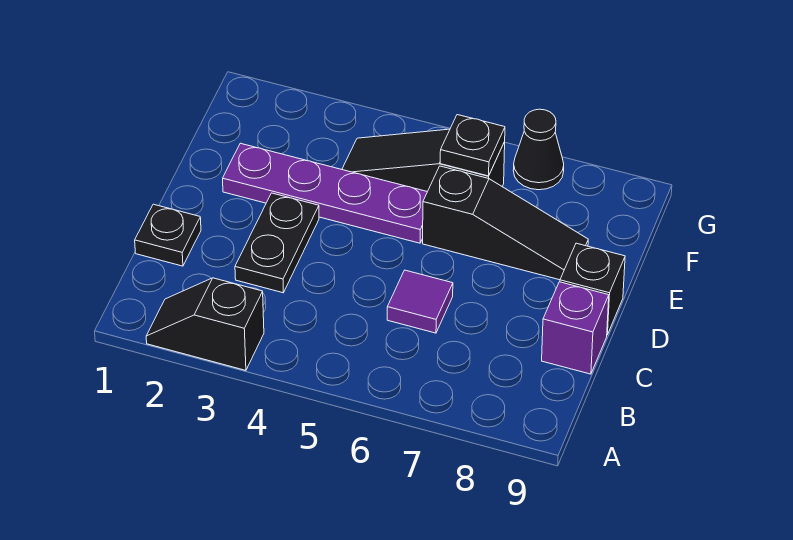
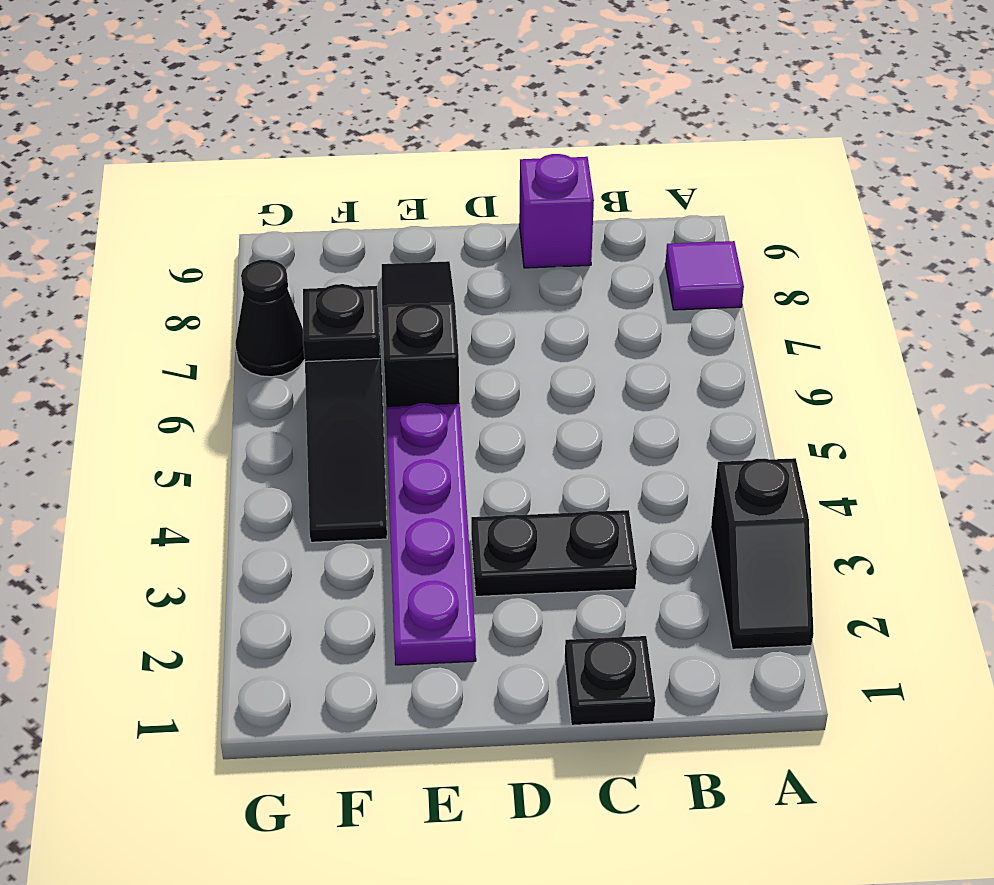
purple tile C6 level 1 -> purple tile A8 level 1
black brick D9 level 1 -> none

